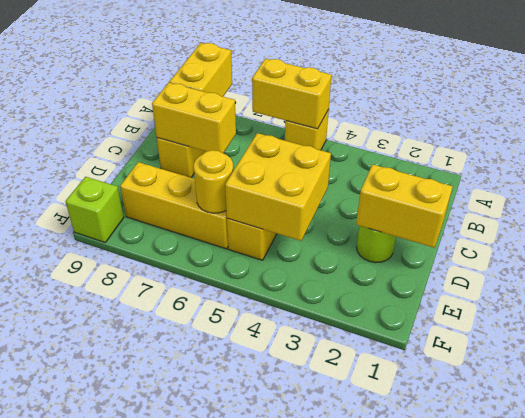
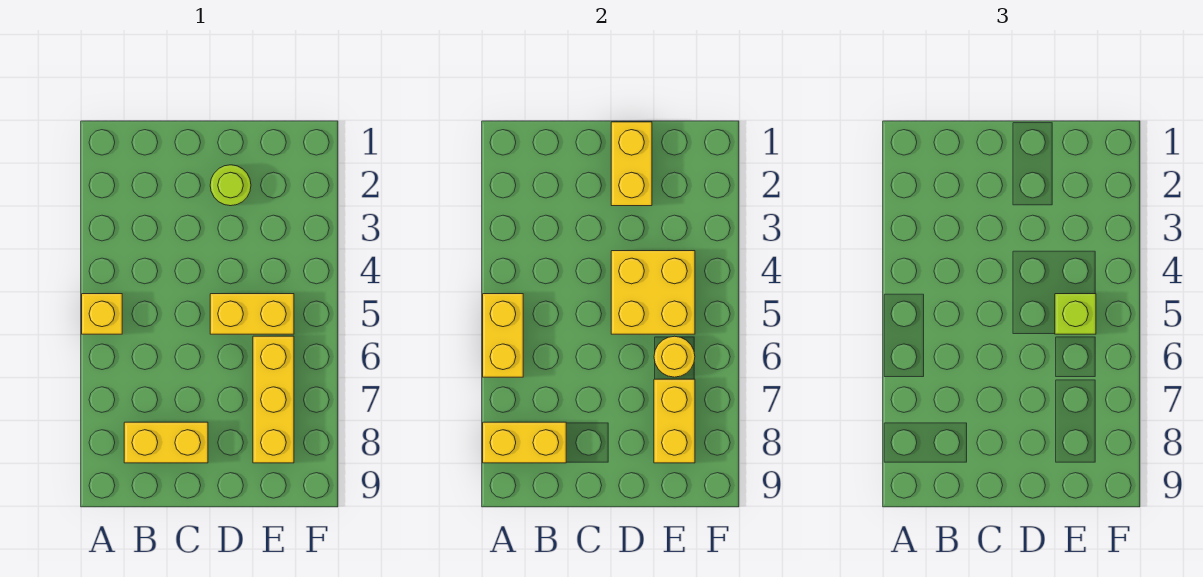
yellow brick C7:C8 level 2 -> yellow brick E7:E8 level 2
lime brick F9 level 1 -> lime brick E5 level 3

